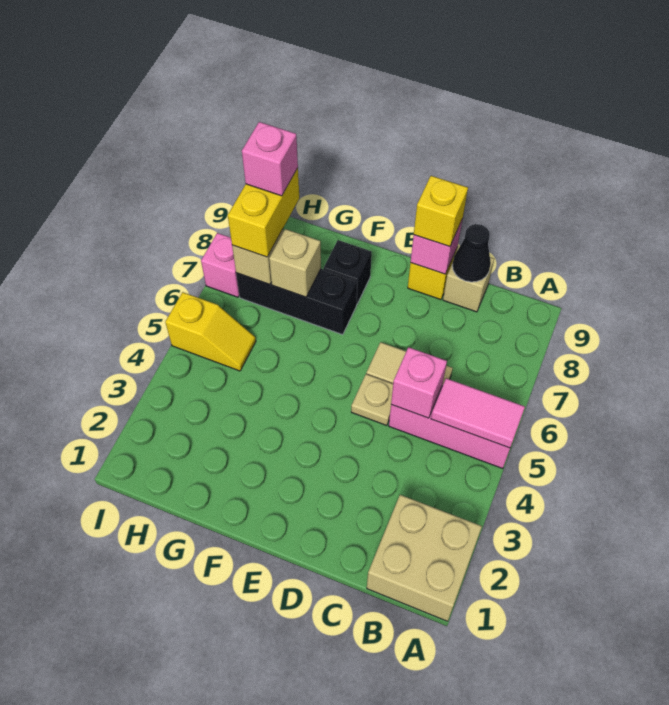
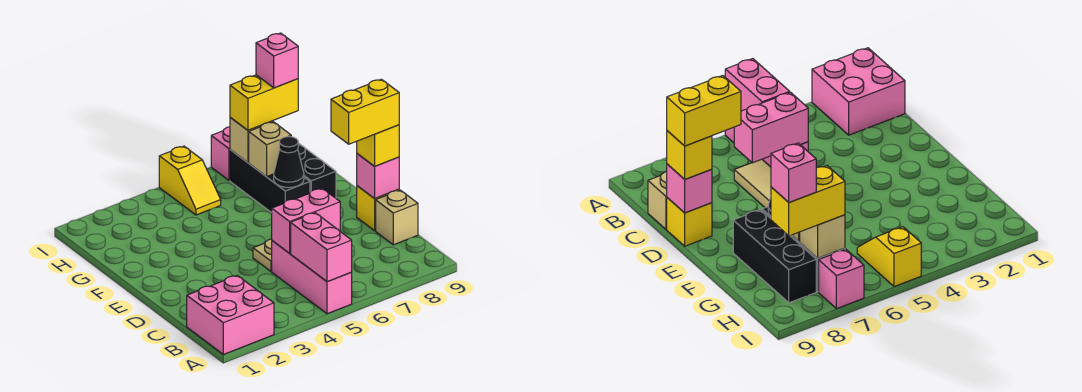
tan brick A1:B2 level 1 -> pink brick A1:B2 level 1
pink tile A5:B5 level 2 -> pink brick A5:B5 level 2
pink brick C5 level 2 -> pink brick C5:C6 level 2
black cone C9 level 2 -> black cone F7 level 2
none -> yellow brick D8:D9 level 4
black brick F8 level 1 -> black brick F8:H8 level 1

